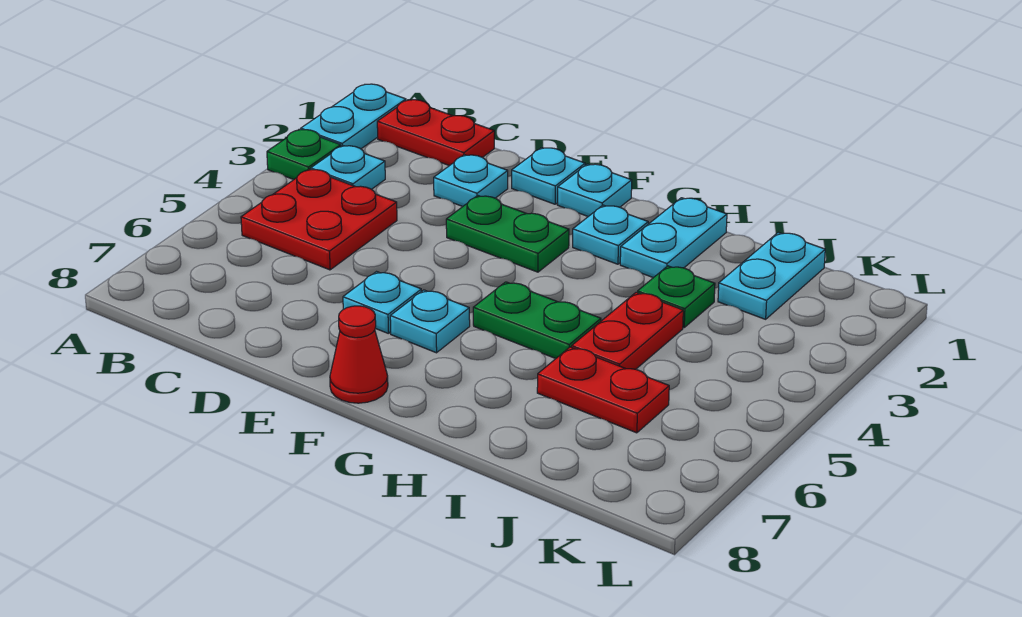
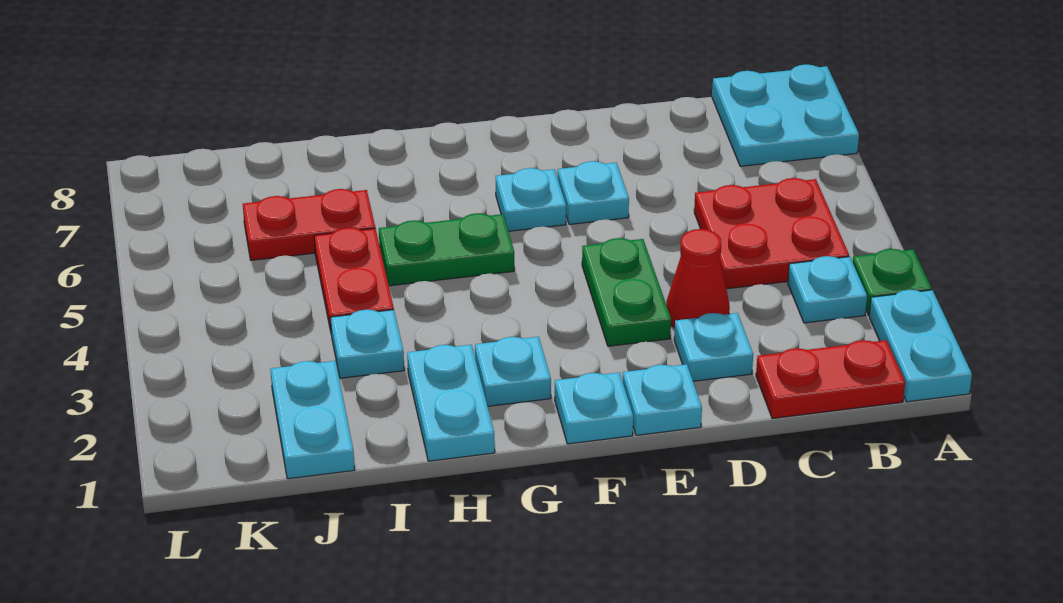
none -> cyan plate A7:B8 level 1
green plate E3:F3 level 1 -> green plate E3:E4 level 1
red cone F8 level 1 -> red cone D3 level 1
green plate I3 level 1 -> cyan plate I3 level 1

